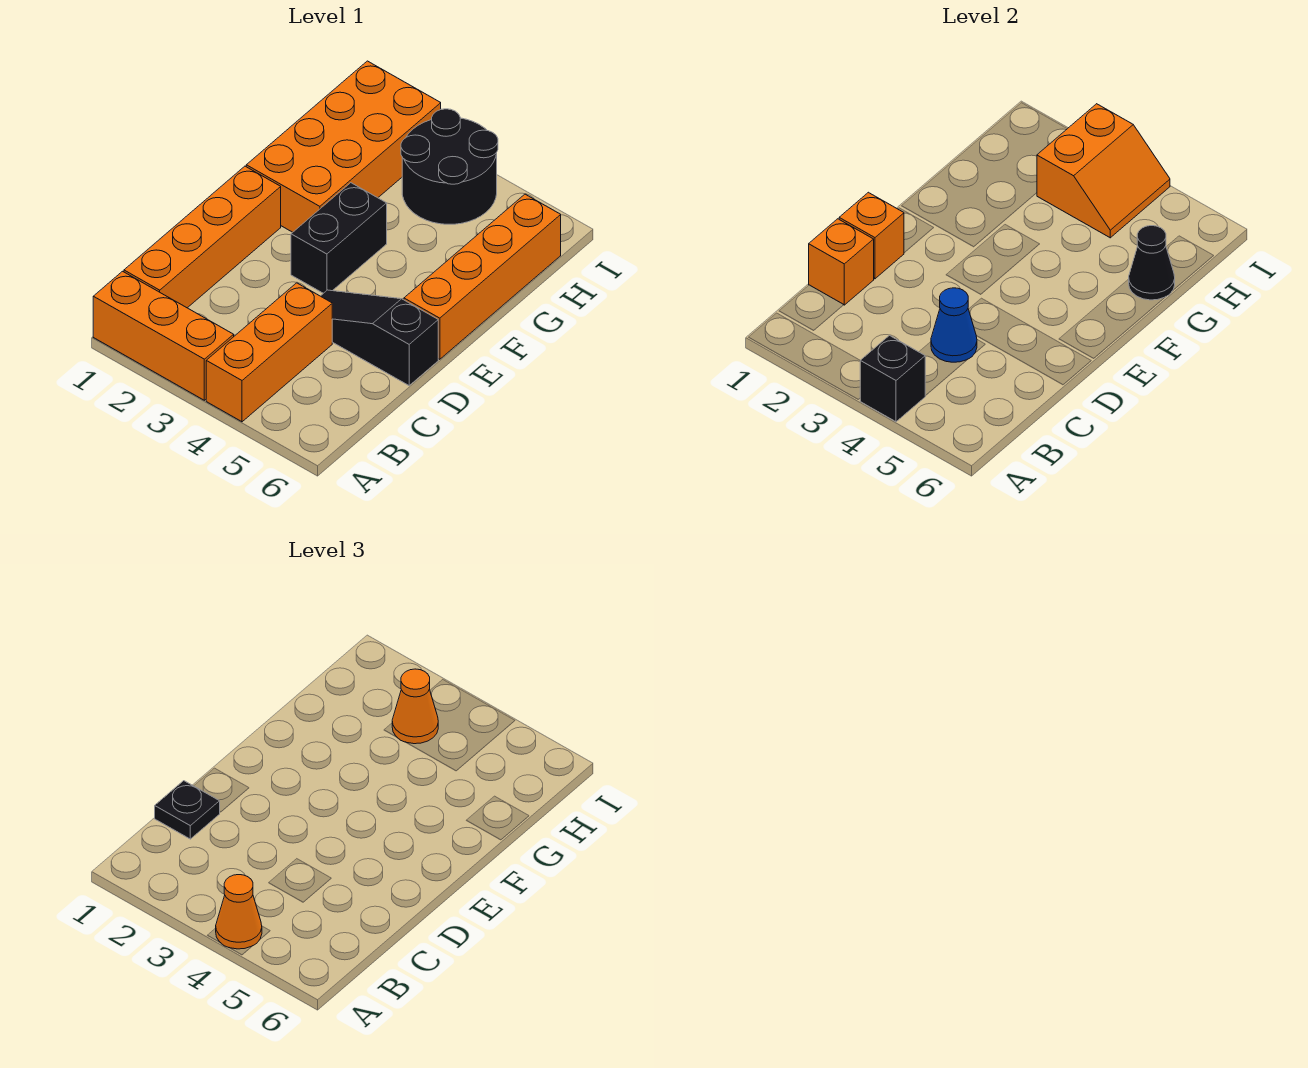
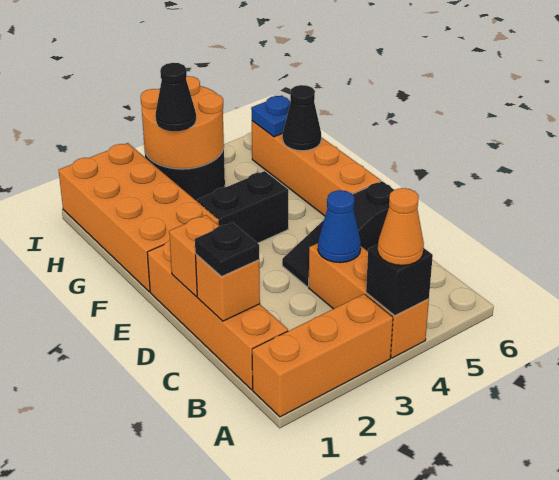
black brick E3:F3 level 1 -> black brick F3:F4 level 1
orange slope H3:I4 level 2 top 3 -> orange round brick H3:I4 level 2
orange cone H3 level 3 -> black cone H3 level 3
none -> blue plate H6 level 2

